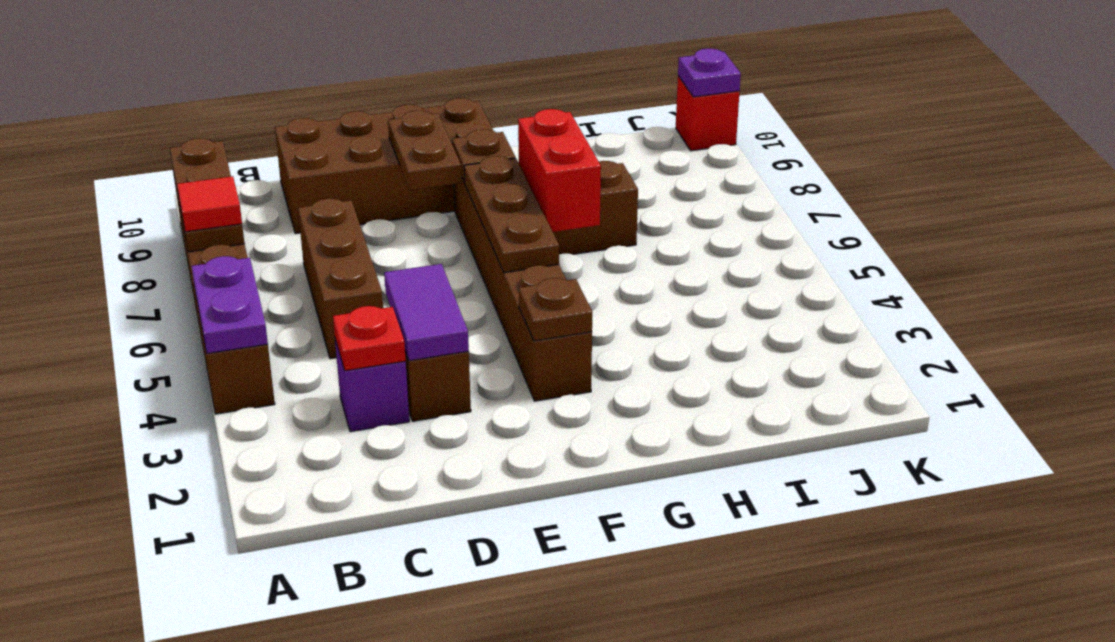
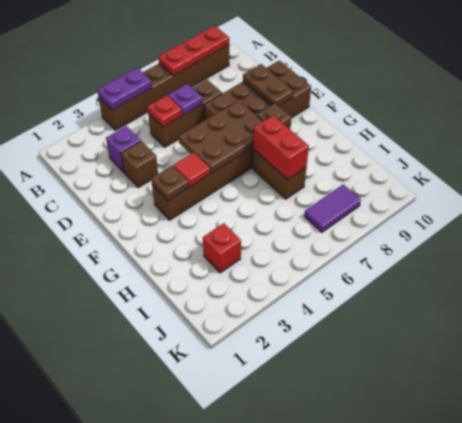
brown plate A7:A9 level 2 -> red plate A7:A9 level 2
red tile A7 level 3 -> red tile F4 level 2
red plate C3 level 2 -> red plate C5 level 2
brown brick C9:F10 level 1 -> brown brick D7:E10 level 1
purple tile D3:D4 level 2 -> purple tile J7:J8 level 1
brown plate E8:E9 level 2 -> brown plate D9:E9 level 2
brown plate F5:F7 level 2 -> brown plate E5:F7 level 2
red brick G6:G7 level 2 -> red brick G7:H7 level 2
red brick K10 level 1 -> red brick I3 level 1
purple plate K10 level 2 -> purple plate C6 level 2

